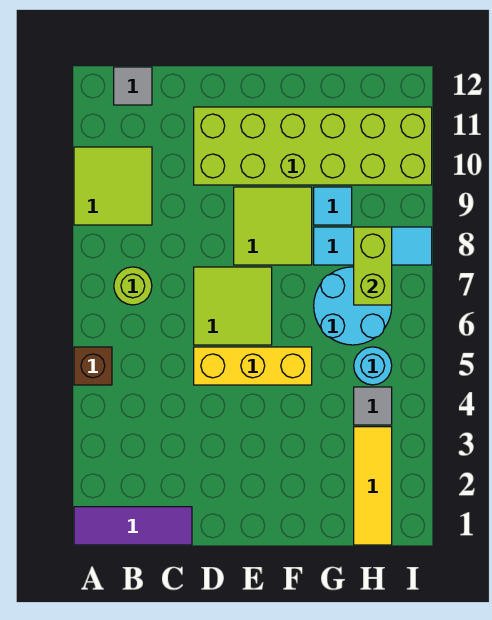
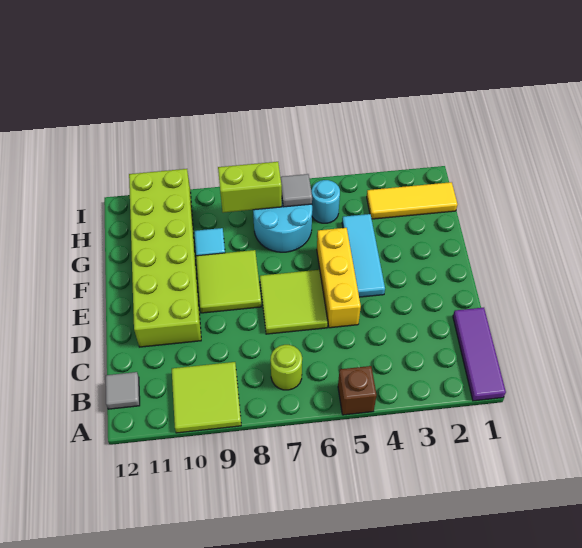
cyan tile G8:I8 level 1 -> cyan tile E4:G4 level 1
grey tile H4 level 1 -> grey tile H6 level 2

